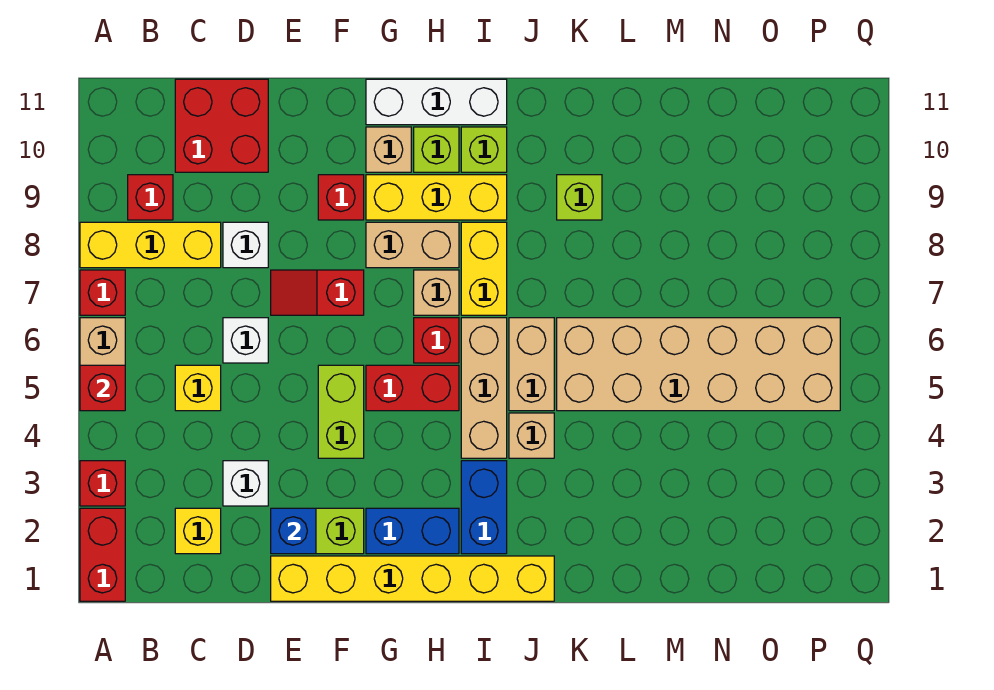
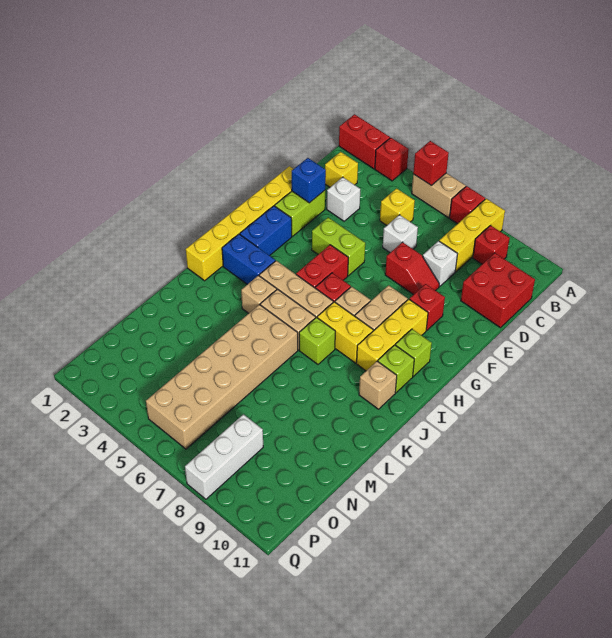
red slope E7:F7 level 1 top F -> red slope E7:E8 level 1 top 7
tan brick G10 level 1 -> tan brick J10 level 1
white brick G11:I11 level 1 -> white brick O8:Q8 level 1
lime brick K9 level 1 -> lime brick J7 level 1

